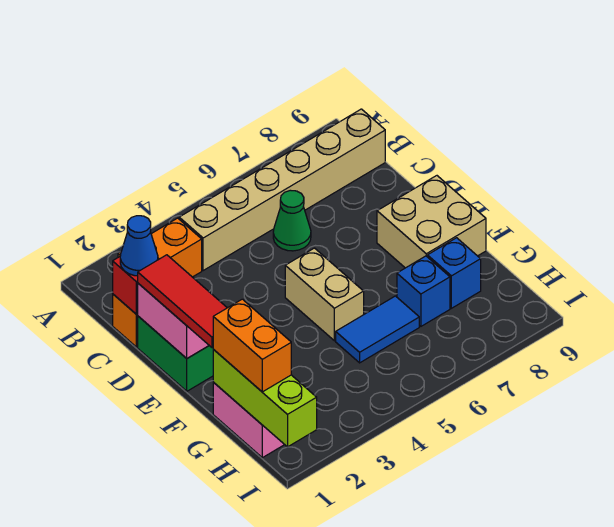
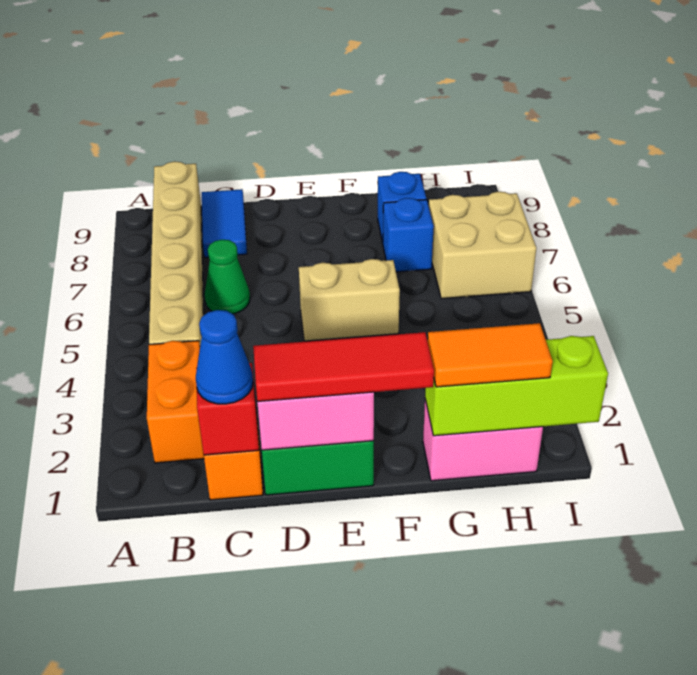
tan brick E8:F9 level 1 -> tan brick H6:I7 level 1
orange brick G1:H1 level 3 -> orange tile G1:H1 level 3
blue tile G5:G6 level 1 -> blue tile C8:C9 level 1

